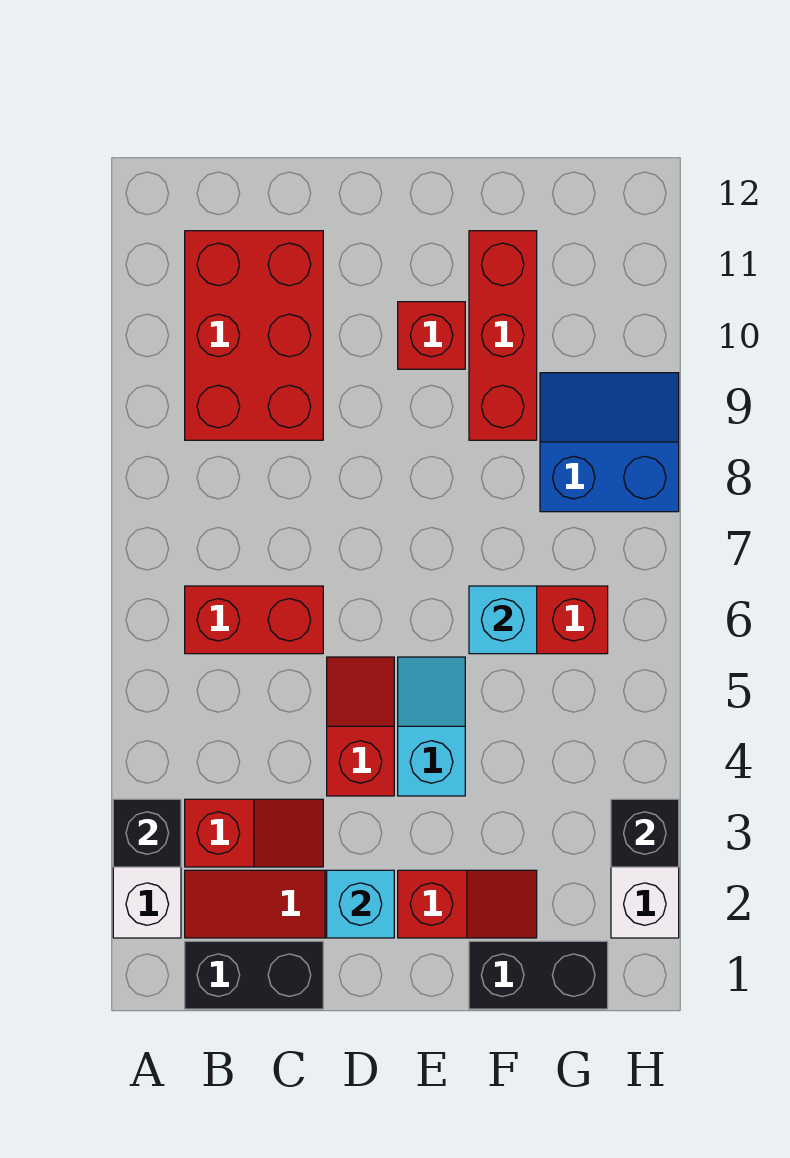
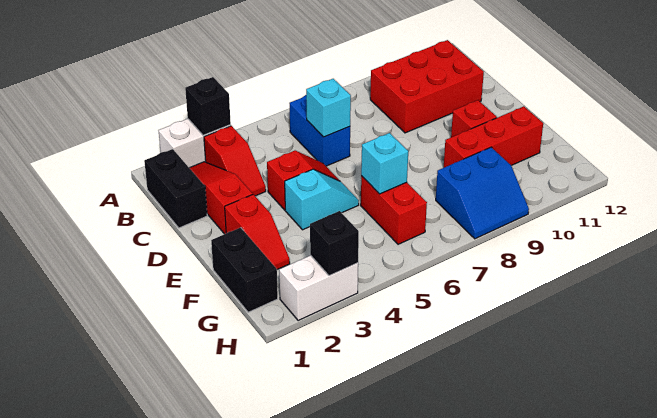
red brick B6:C6 level 1 -> blue brick B6:C6 level 1
cyan brick D2 level 2 -> cyan brick C6 level 2
blue slope G8:H9 level 1 top 8 -> blue slope G8:H9 level 1 top G

